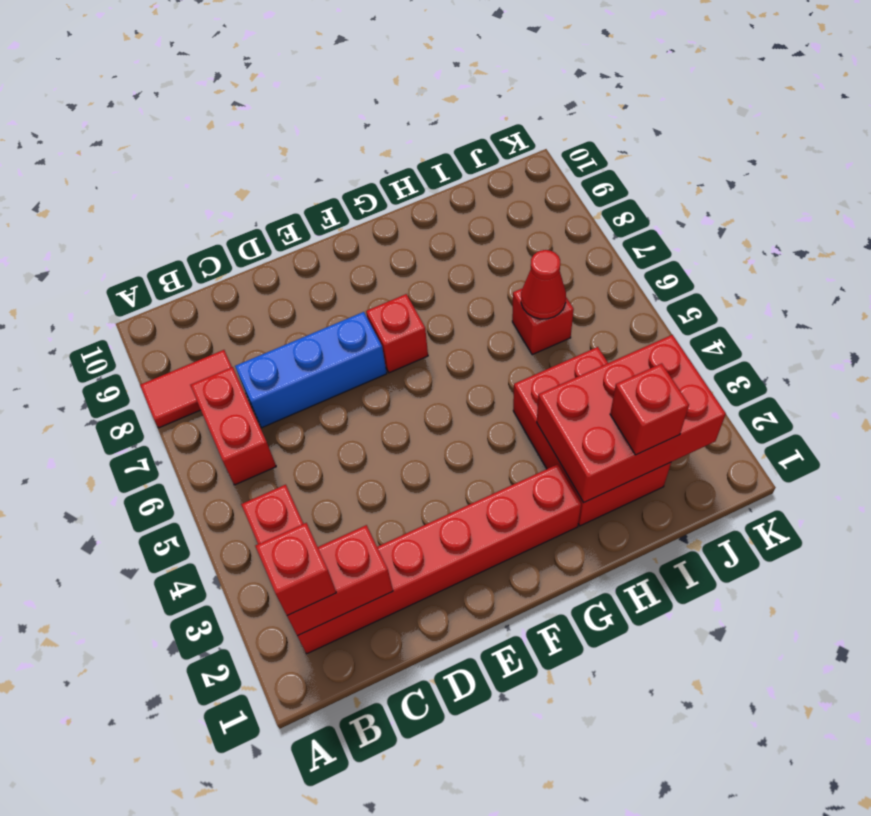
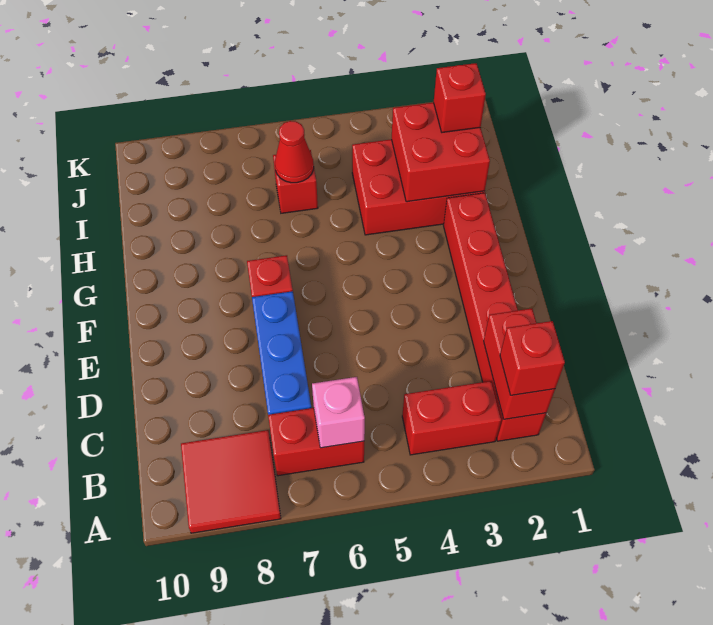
red tile A8:B8 level 1 -> red tile A8:B9 level 1
none -> pink brick B6 level 2
red brick H2:J3 level 2 -> red brick H2:I3 level 2

